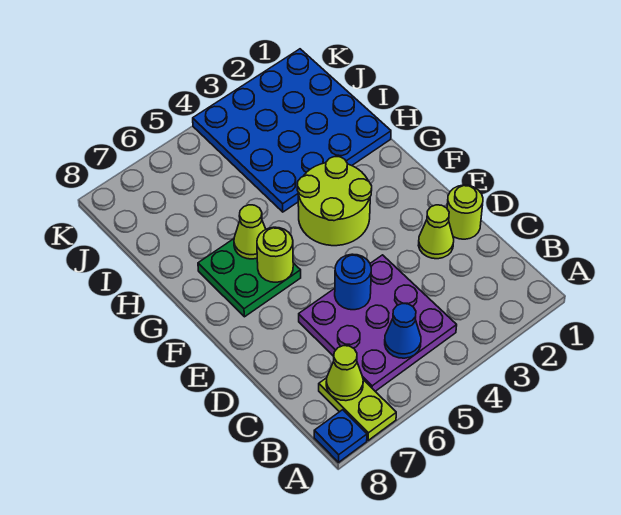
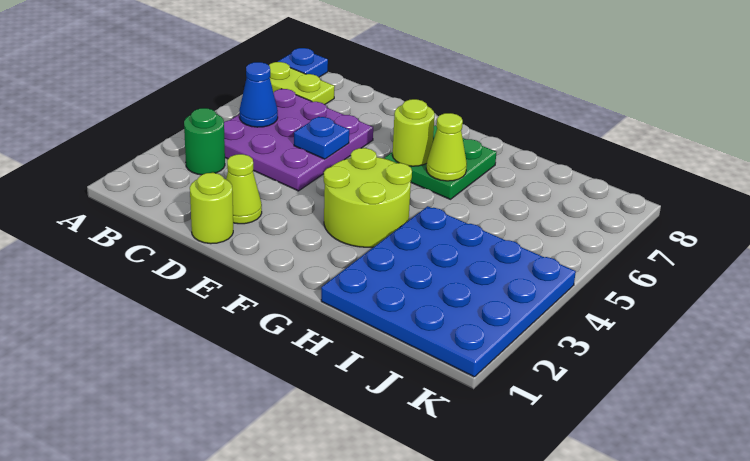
none -> green round brick B3 level 1
lime cone B7 level 2 -> none
blue round brick D5 level 2 -> blue plate D5 level 2

